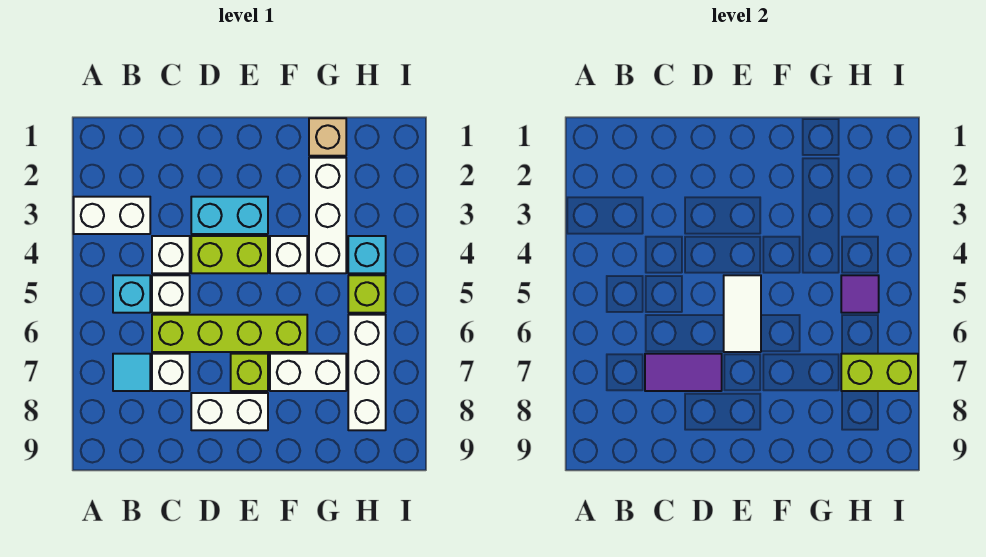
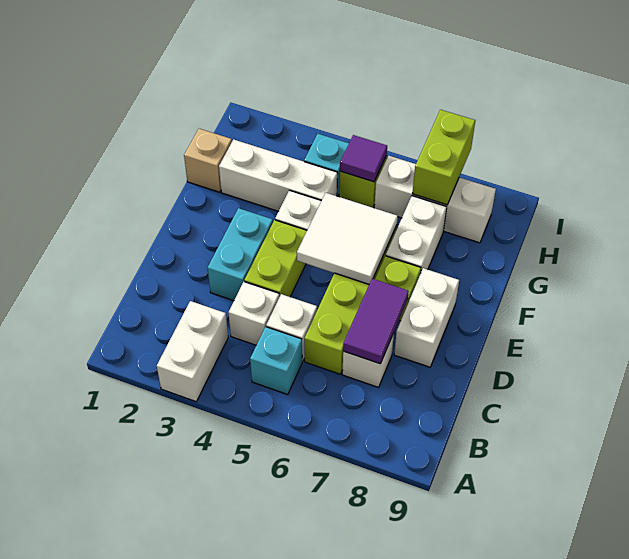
cyan tile B7 level 1 -> none
white tile E5:E6 level 2 -> white tile E5:F6 level 2

